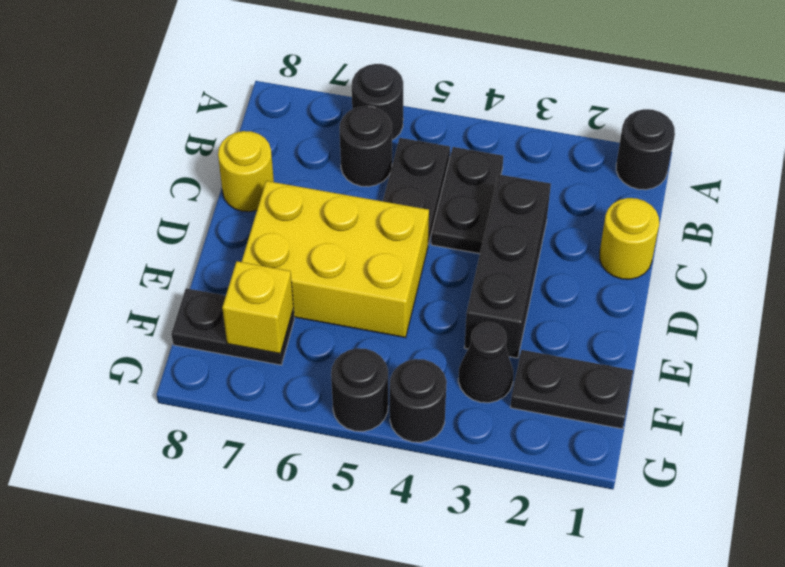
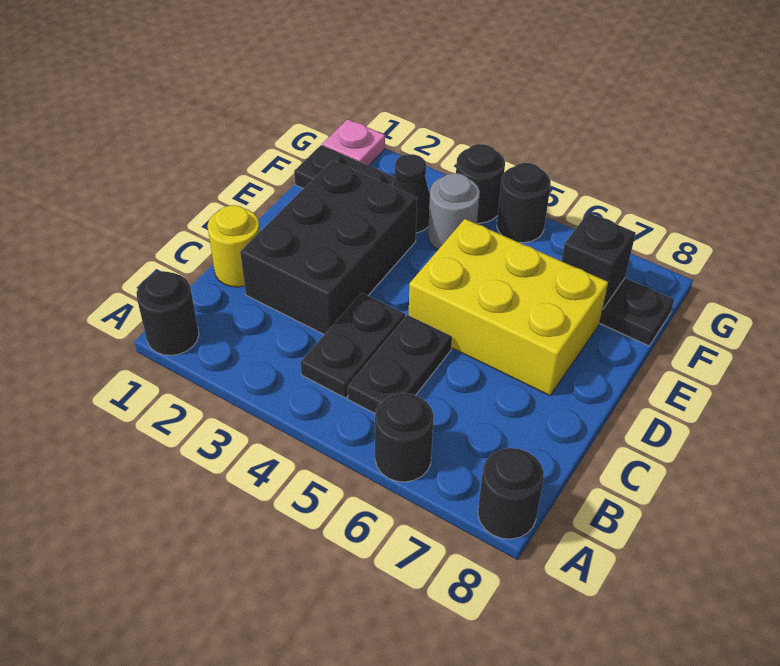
black round brick B6 level 1 -> black round brick A8 level 1
black brick C3:E3 level 1 -> black brick C2:E3 level 1
yellow round brick C8 level 1 -> none
none -> grey round brick F4 level 1
yellow brick F7 level 2 -> black brick F7 level 2
none -> pink plate G1 level 1

